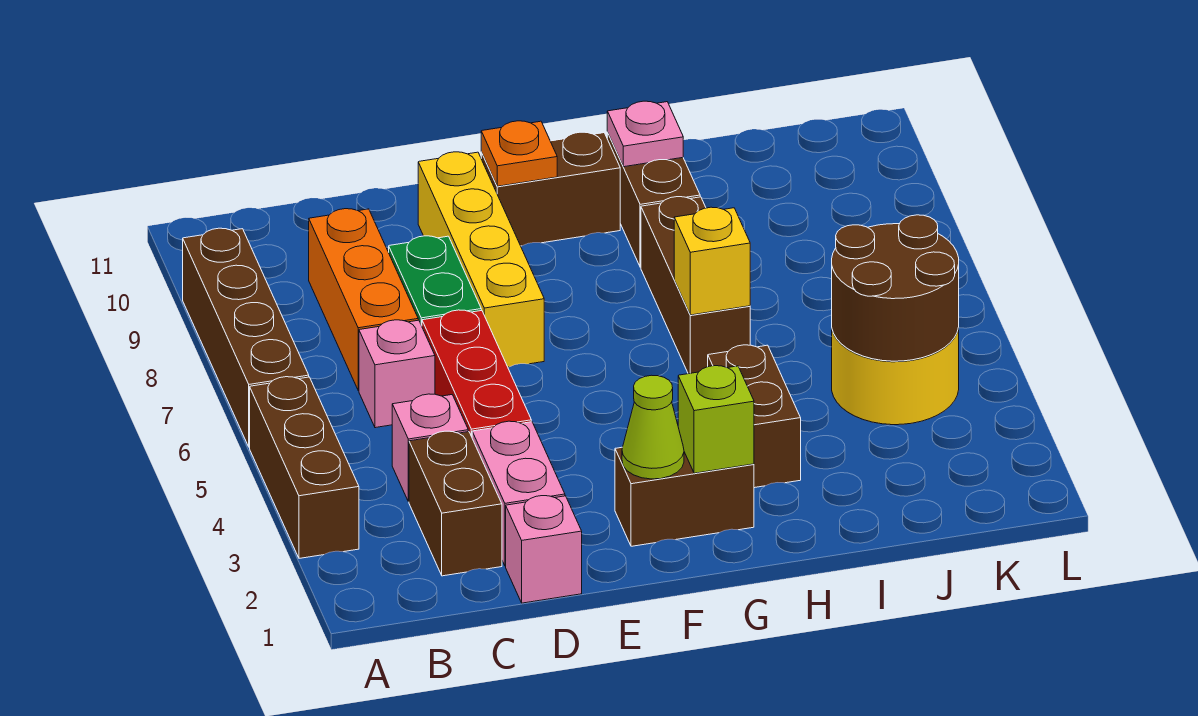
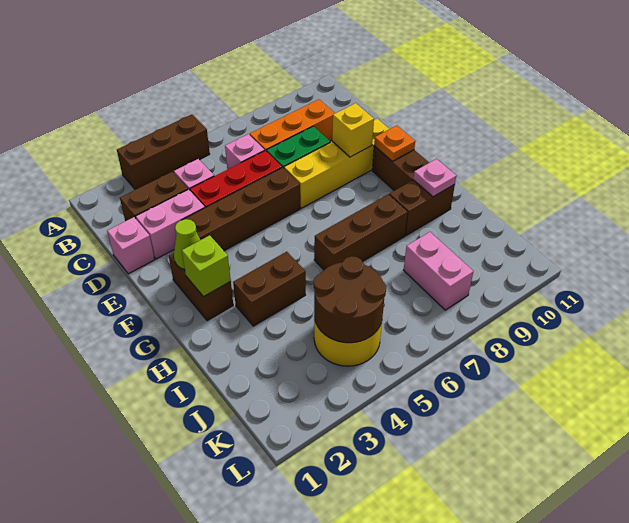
brown brick A6:A9 level 1 -> brown brick E3:E6 level 1
yellow brick H6 level 2 -> yellow brick E9 level 2
none -> pink brick J8:K8 level 1

